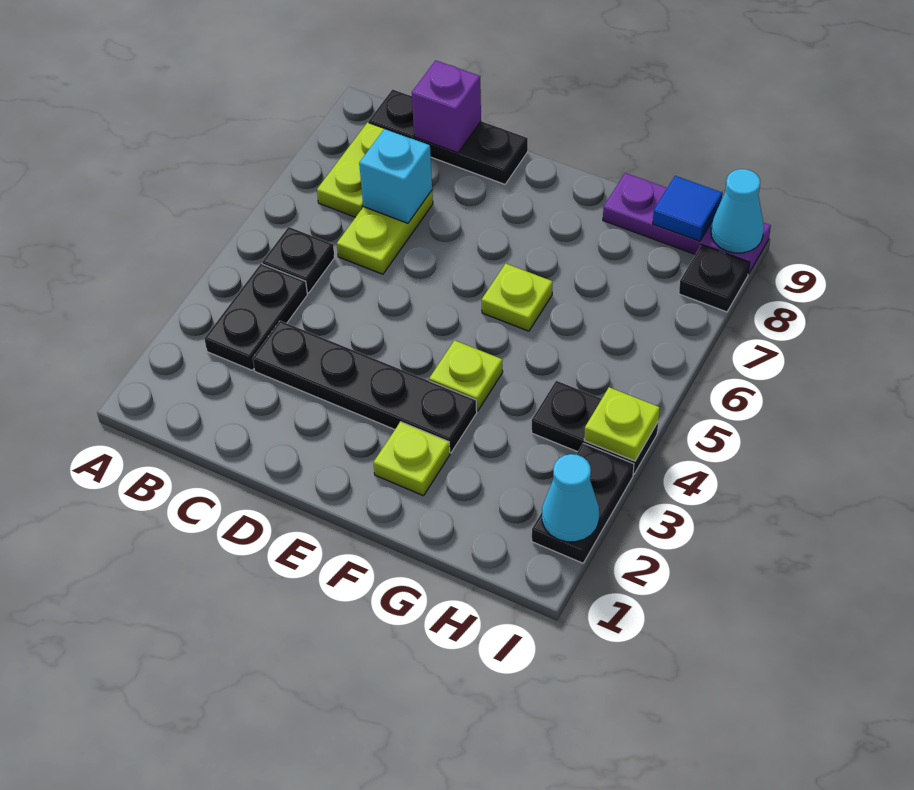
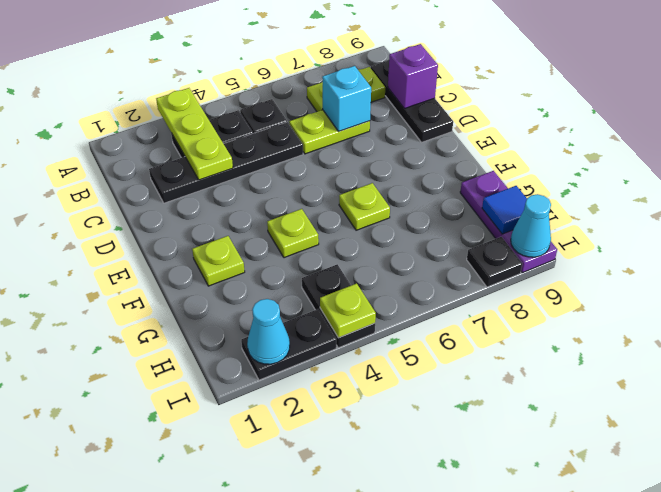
none -> lime plate A3:C3 level 2
black plate C3:F3 level 1 -> black plate C2:C5 level 1

